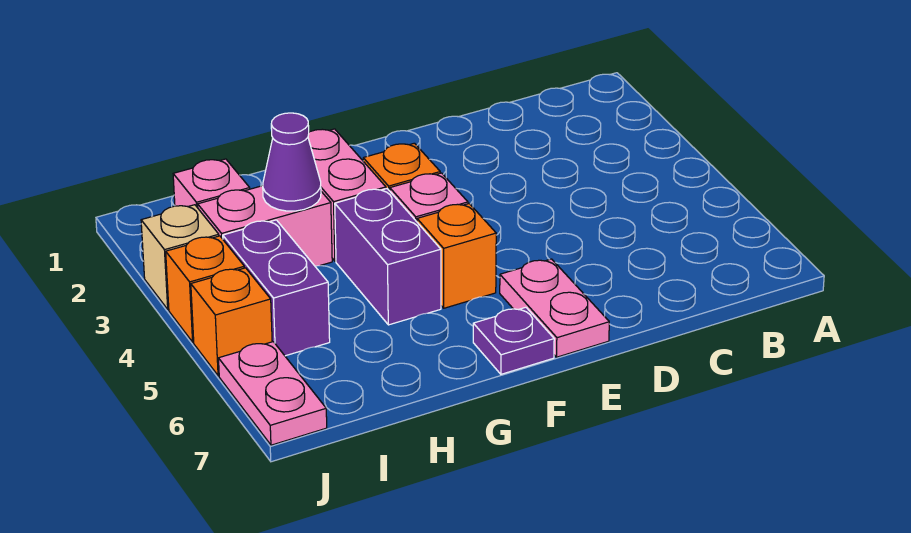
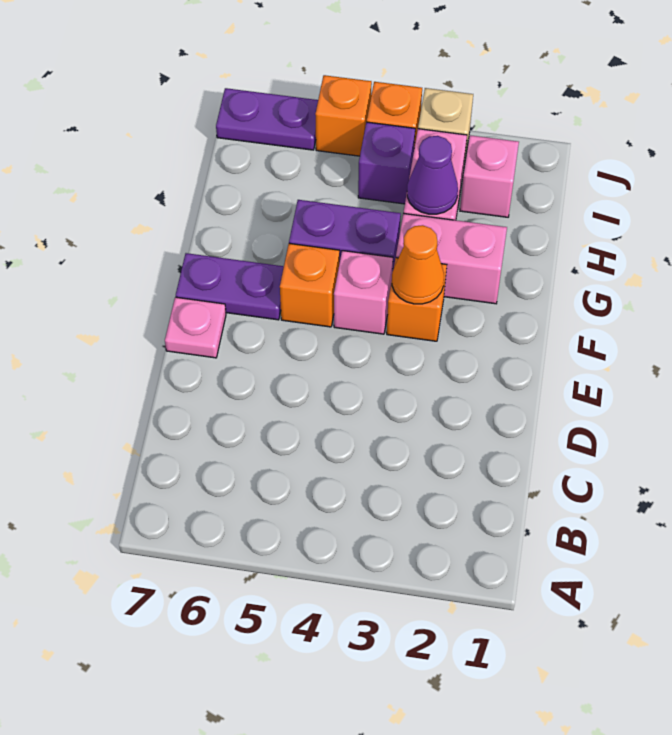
pink plate E6:E7 level 1 -> pink plate E7 level 1
none -> orange cone F3 level 2
purple plate F7 level 1 -> purple plate F6:F7 level 1
purple brick I4:I5 level 1 -> purple brick I4 level 1
pink plate J6:J7 level 1 -> purple plate J6:J7 level 1

